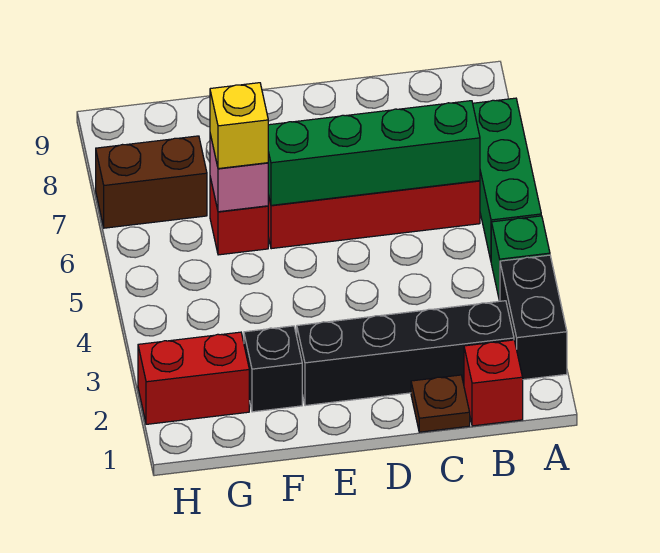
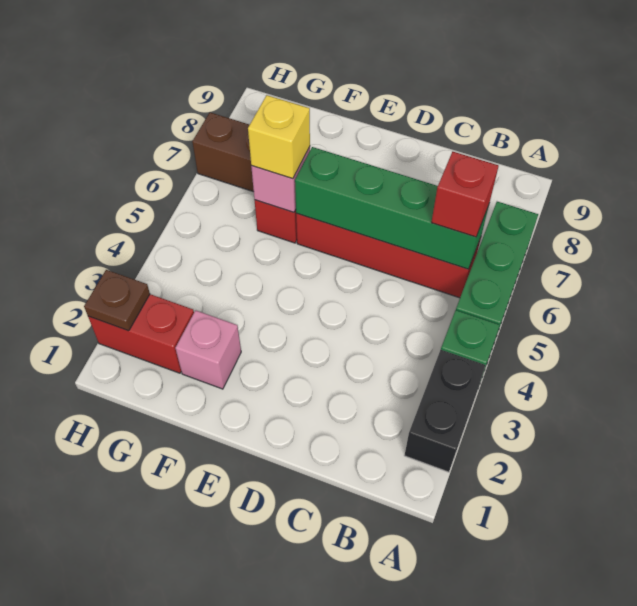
red brick B1 level 1 -> red brick B6 level 3
black brick B2:E2 level 1 -> none
brown plate C1 level 1 -> brown plate H2 level 2
black brick F2 level 1 -> pink brick F2 level 1

